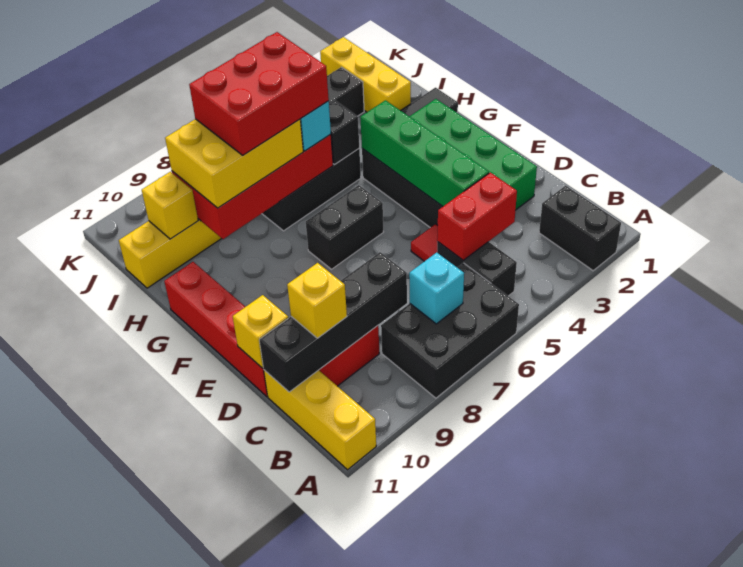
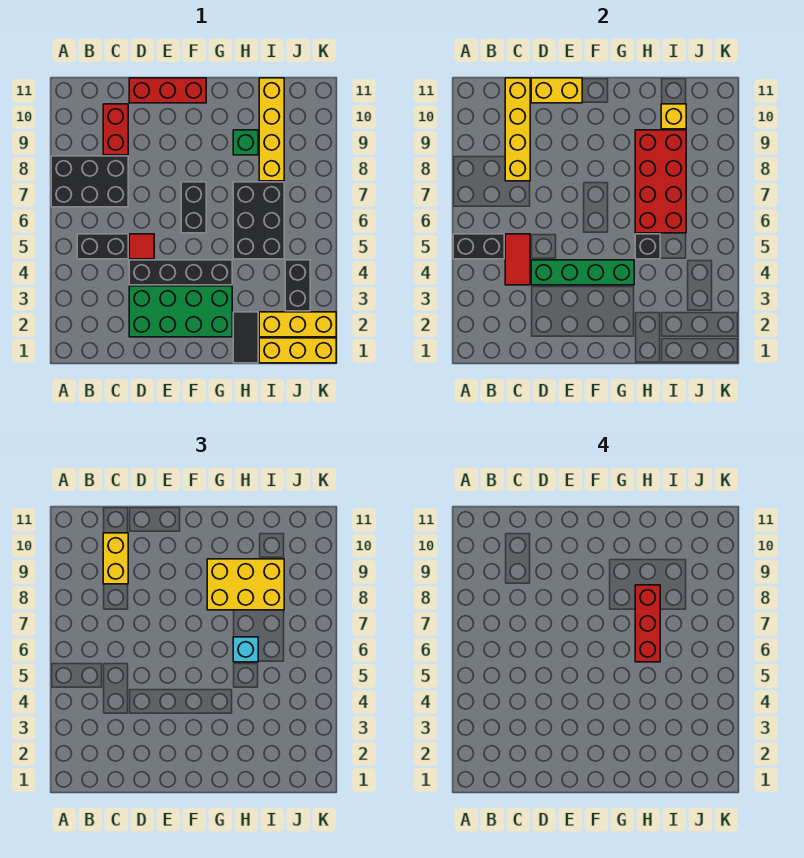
black brick A2:B2 level 1 -> black brick A5:B5 level 2
black brick A6:B8 level 1 -> black brick A7:C8 level 1
yellow brick A11:C11 level 1 -> yellow brick I1:K1 level 1
cyan brick B7 level 2 -> none
red brick C4:C5 level 2 -> red tile C4:C5 level 2
black brick C8:C11 level 2 -> yellow brick C8:C11 level 2
yellow brick C10 level 3 -> yellow brick C9:C10 level 3
red brick D11:G11 level 1 -> red brick D11:F11 level 1
yellow brick D11 level 2 -> yellow brick D11:E11 level 2
red brick H6:I8 level 4 -> red brick H6:H8 level 4
yellow brick H7:I9 level 3 -> yellow brick G8:I9 level 3
none -> green brick H9 level 1

